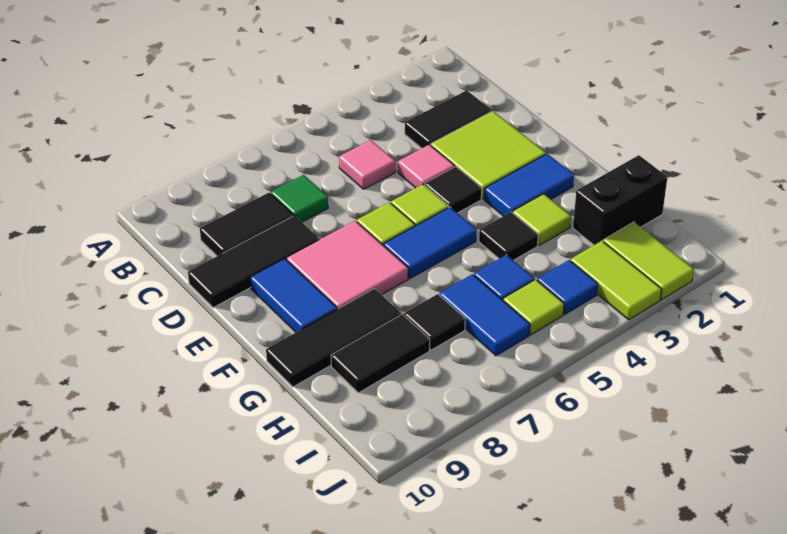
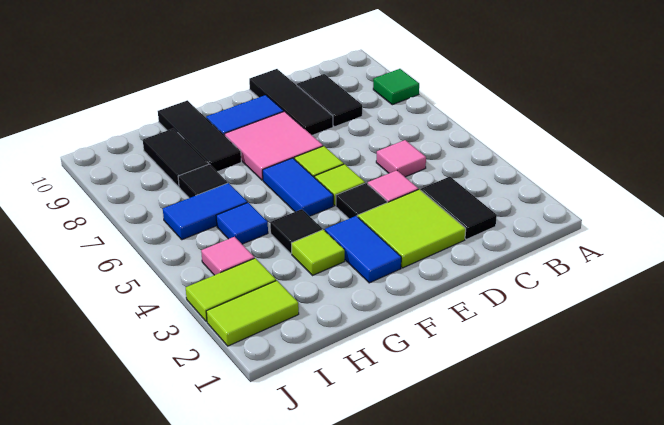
green tile C7 level 1 -> green tile A8 level 1
black brick H1:H2 level 1 -> none
blue tile I4 level 1 -> pink tile I4 level 1
lime tile I5 level 1 -> none

